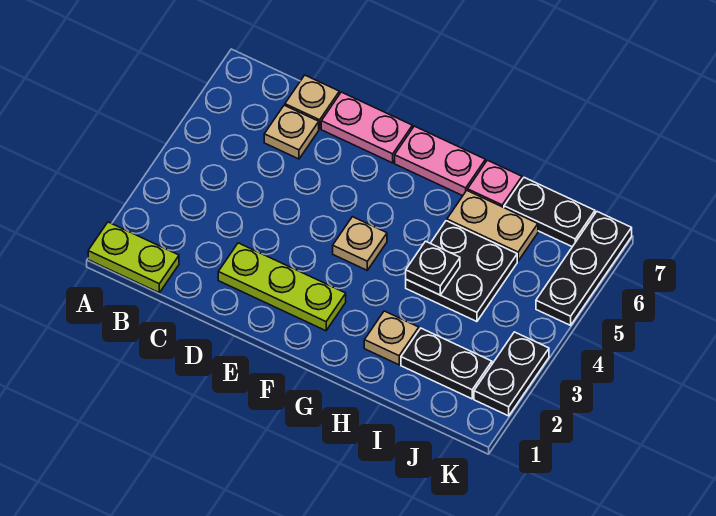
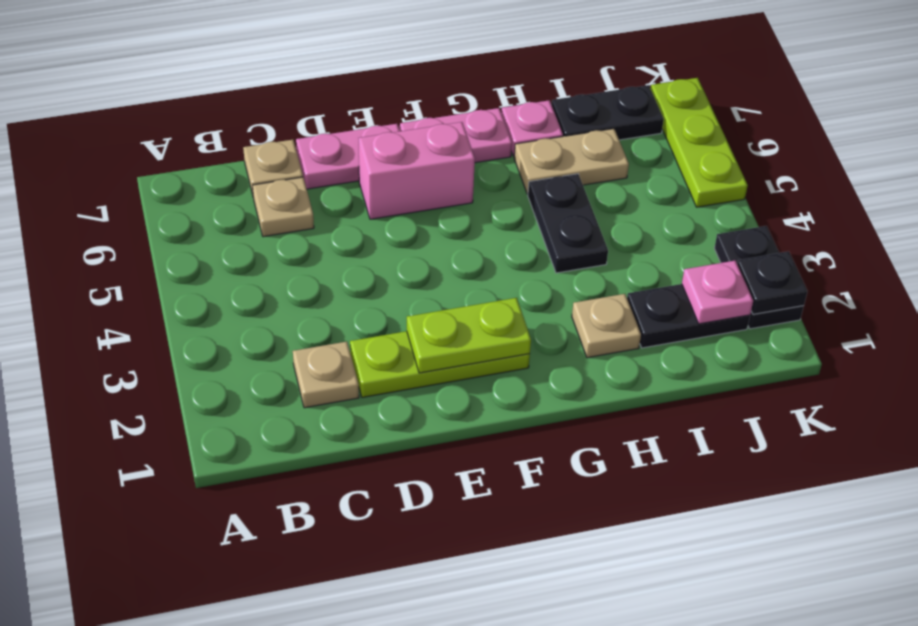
lime plate A1:B1 level 1 -> lime plate E2:F2 level 2
none -> pink brick E6:F6 level 1
tan plate F4 level 1 -> tan plate C2 level 1
black plate H4:I5 level 1 -> black plate H4:H5 level 1
black plate H4 level 2 -> black plate K2 level 2
none -> pink plate J2 level 2
black plate K5:K7 level 1 -> lime plate K5:K7 level 1

